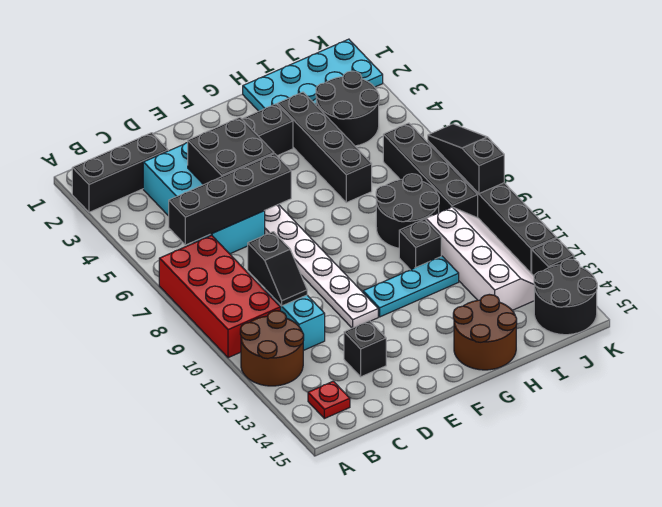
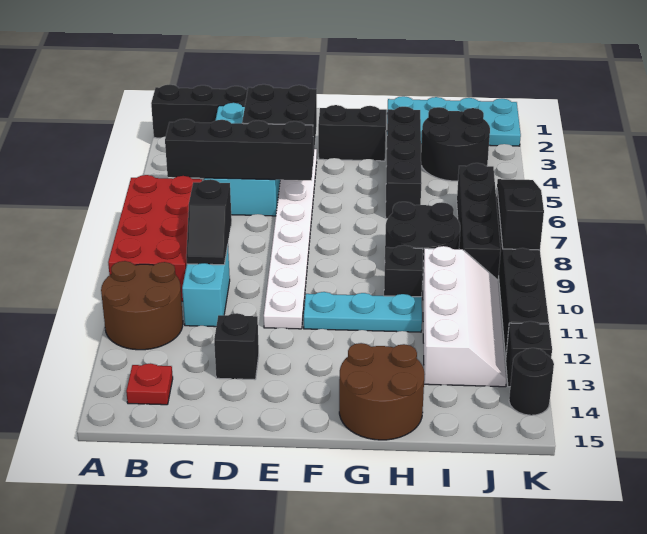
black round brick J14:K15 level 1 -> black round brick K14 level 1

